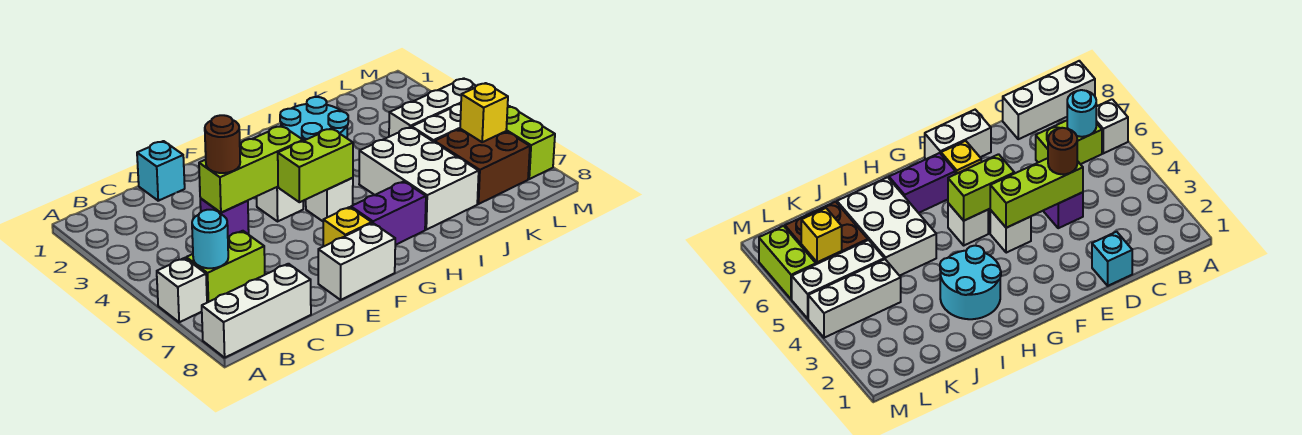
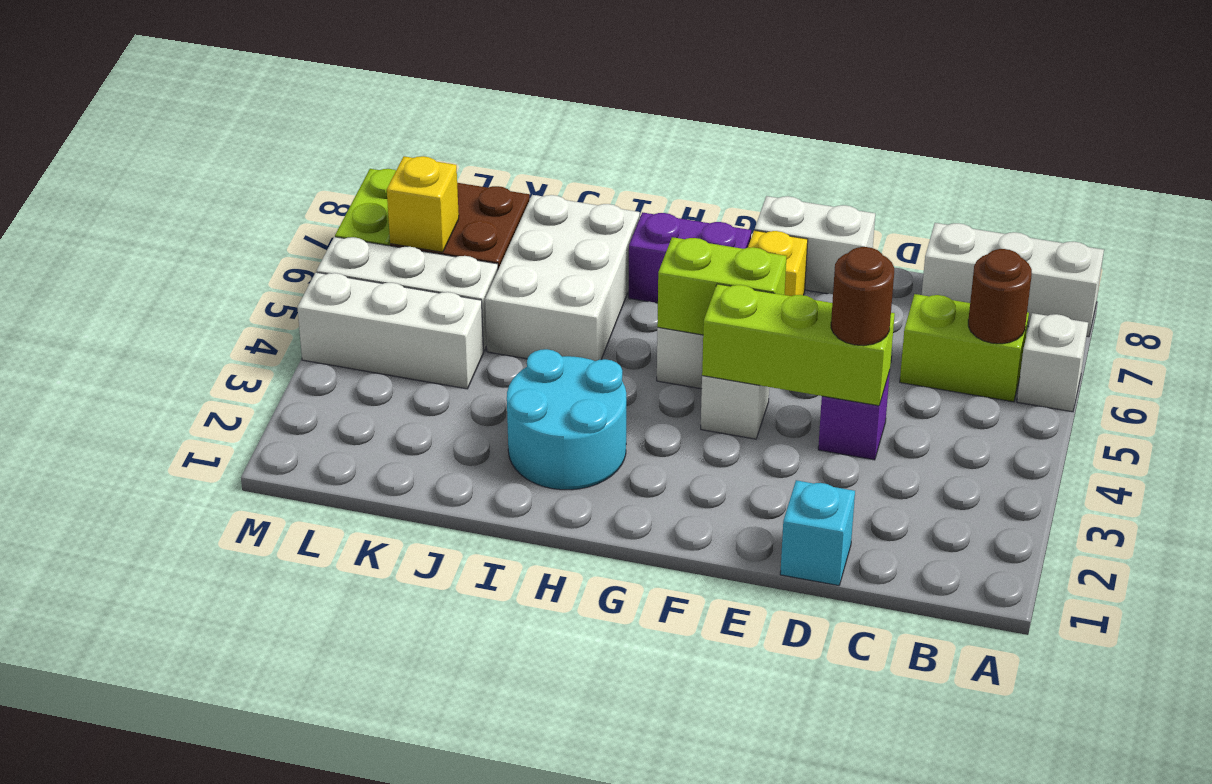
cyan round brick B6 level 2 -> brown round brick B6 level 2

